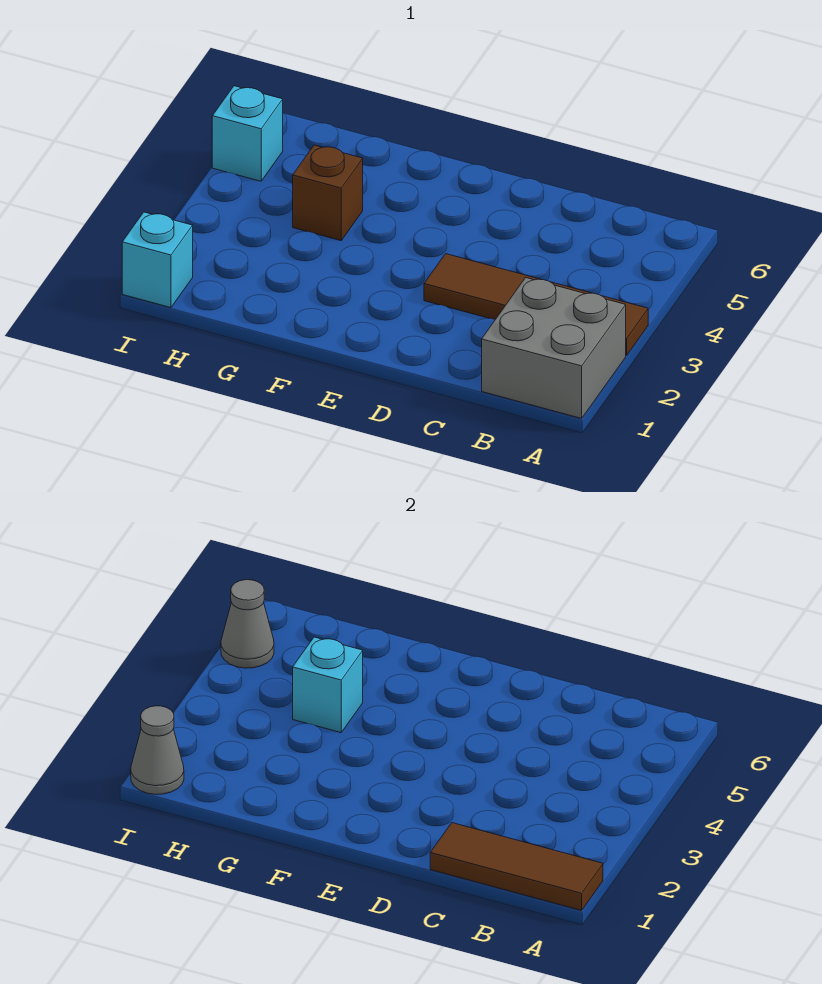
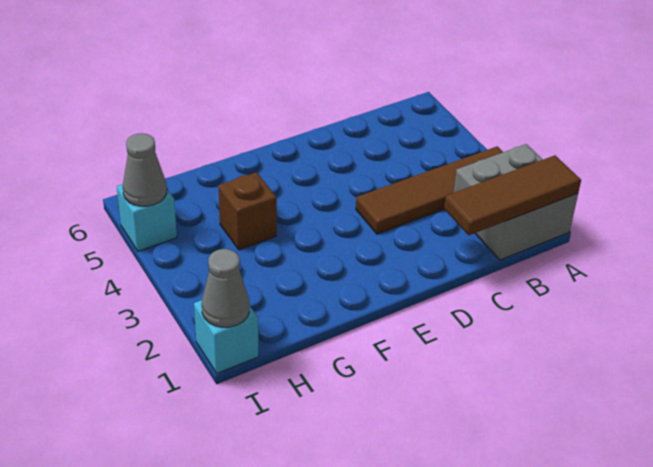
cyan brick G4 level 2 -> none

